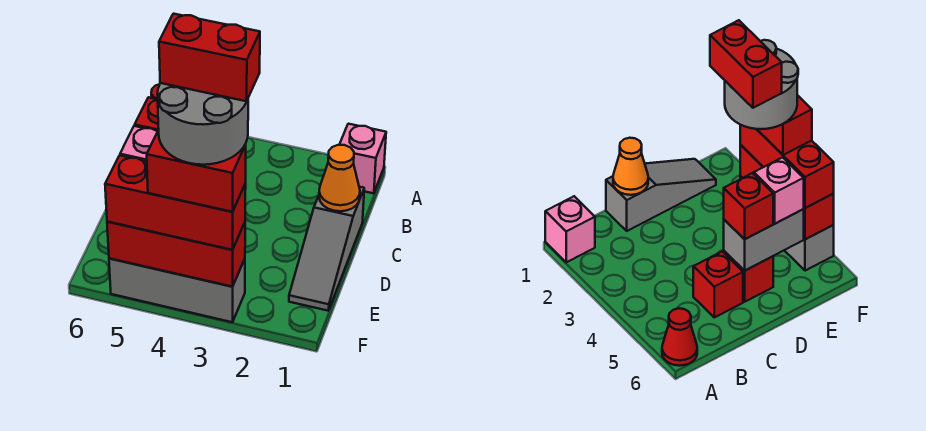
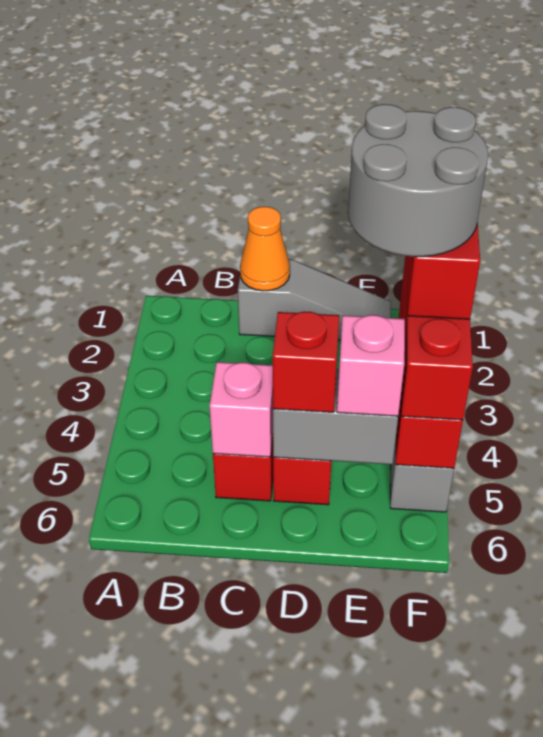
pink brick A1 level 1 -> pink brick C5 level 2
red cone A6 level 1 -> none
red brick E3:E4 level 6 -> none

